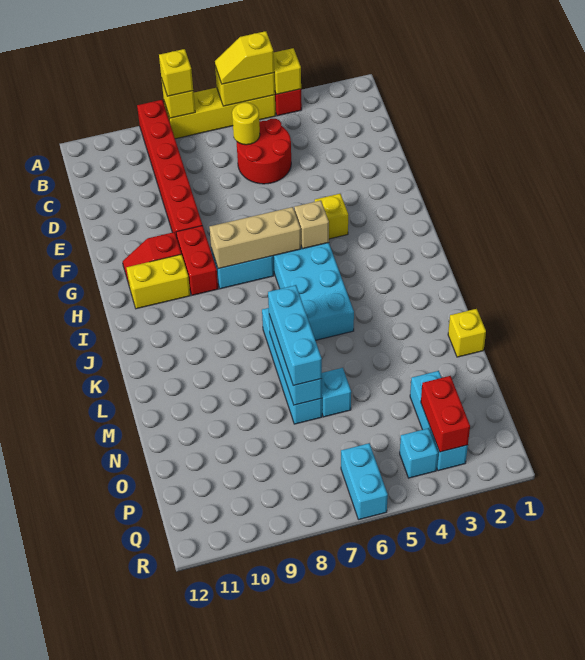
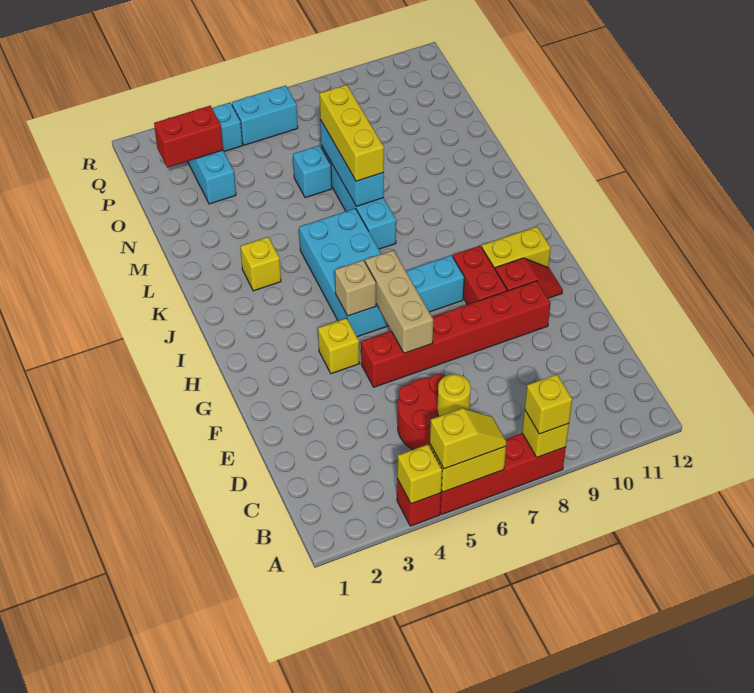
yellow brick A5:A8 level 1 -> red brick A5:A8 level 1
red brick A9:F9 level 1 -> red brick F5:F10 level 1
tan brick H6:H8 level 2 -> tan brick F6:H6 level 2
cyan brick L7:N7 level 3 -> yellow brick L7:N7 level 3
yellow brick M1 level 1 -> yellow brick K3 level 1
red brick P3:Q3 level 2 -> red brick P2:P3 level 2
cyan brick Q6:R6 level 1 -> cyan brick Q5:Q6 level 1

